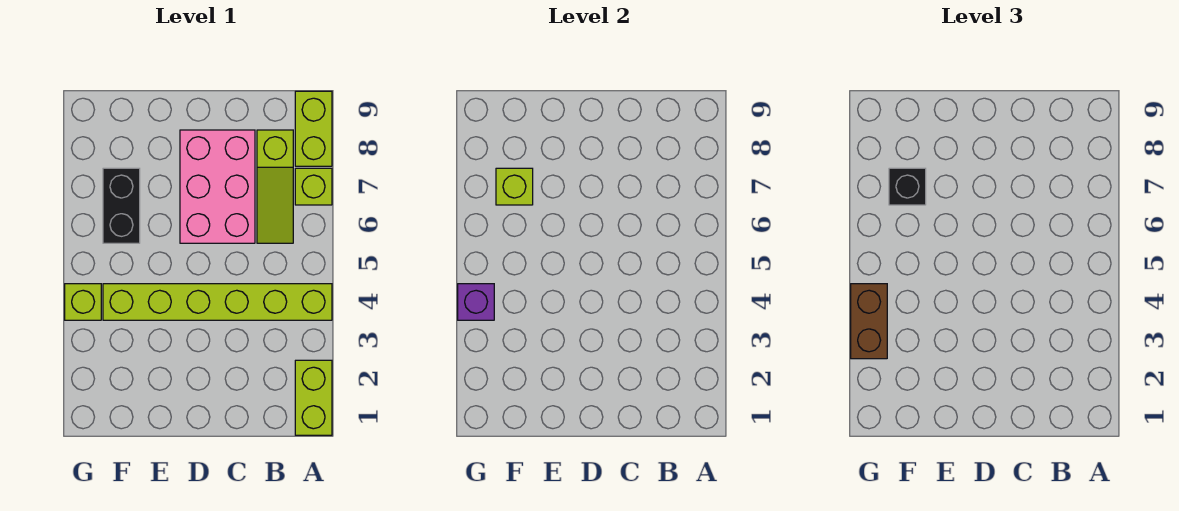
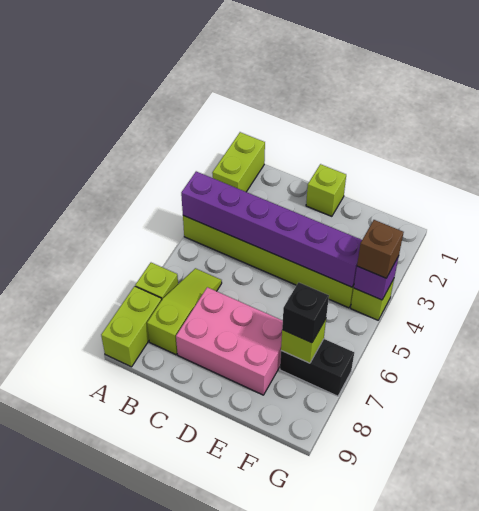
none -> purple brick A4:F4 level 2
pink brick C6:D8 level 1 -> pink brick C7:E8 level 1
none -> lime brick D1 level 1
black brick F6:F7 level 1 -> black brick F7:G7 level 1
brown brick G3:G4 level 3 -> brown brick G4 level 3

